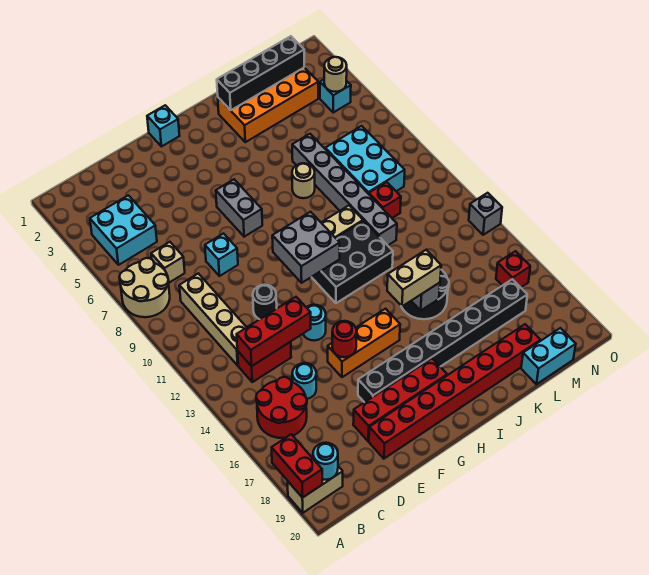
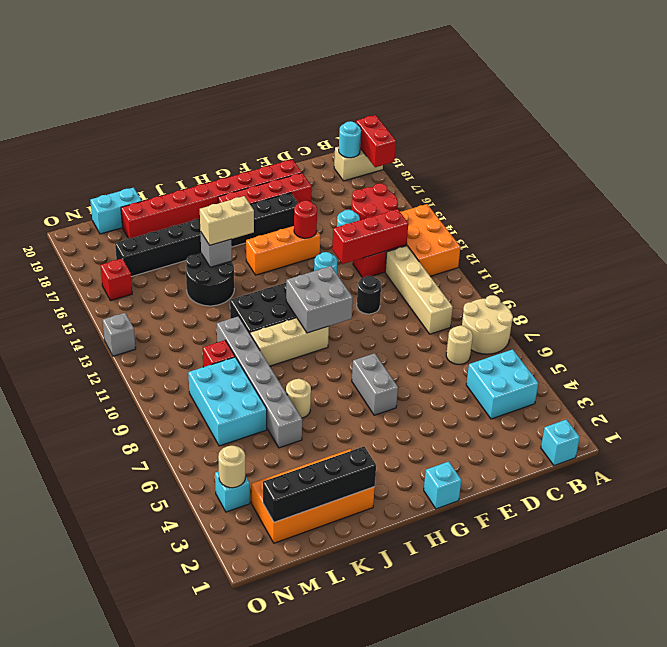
none -> orange brick A12:B14 level 1
tan brick C7 level 1 -> tan round brick C7 level 1
cyan brick E8 level 1 -> cyan brick B1 level 1

